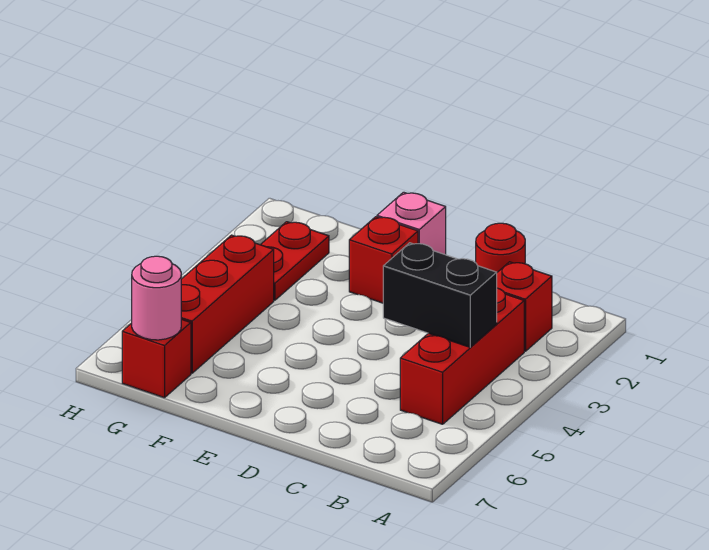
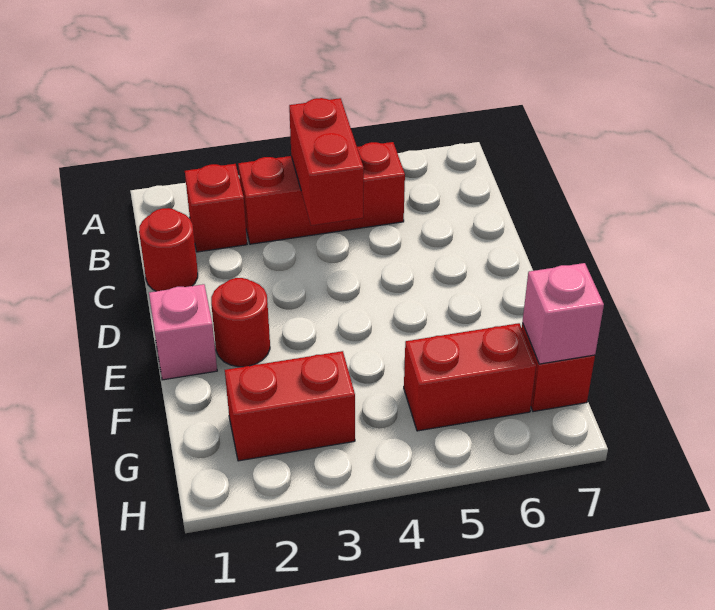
black brick B4:C4 level 2 -> red brick B4:C4 level 2
red brick E2 level 1 -> red round brick E2 level 1
red plate G2:G3 level 1 -> red brick G2:G3 level 1
red brick G4:G6 level 1 -> red brick G5:G6 level 1
pink round brick G7 level 2 -> pink brick G7 level 2

